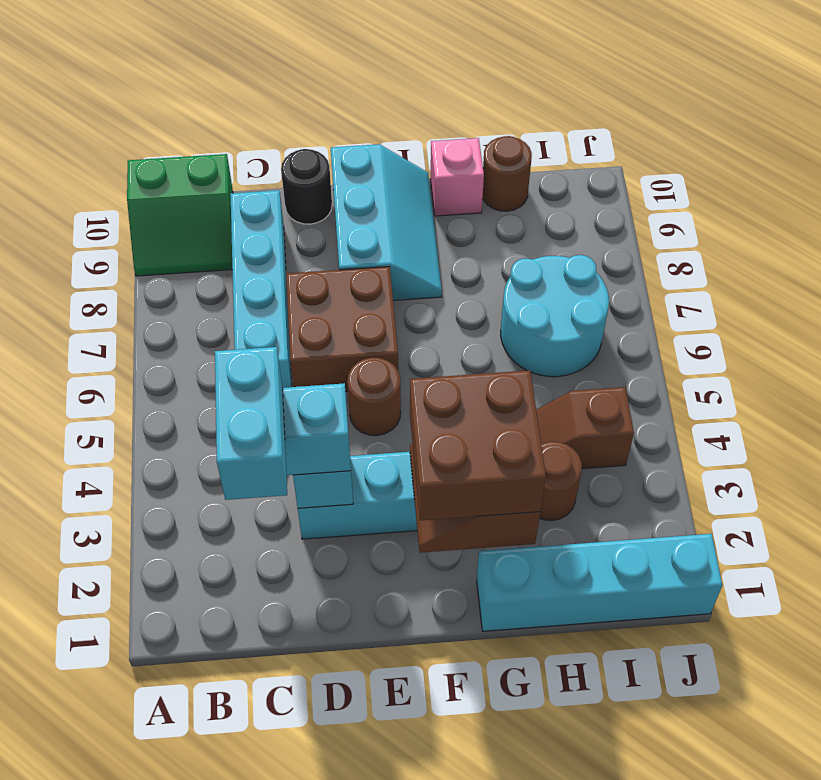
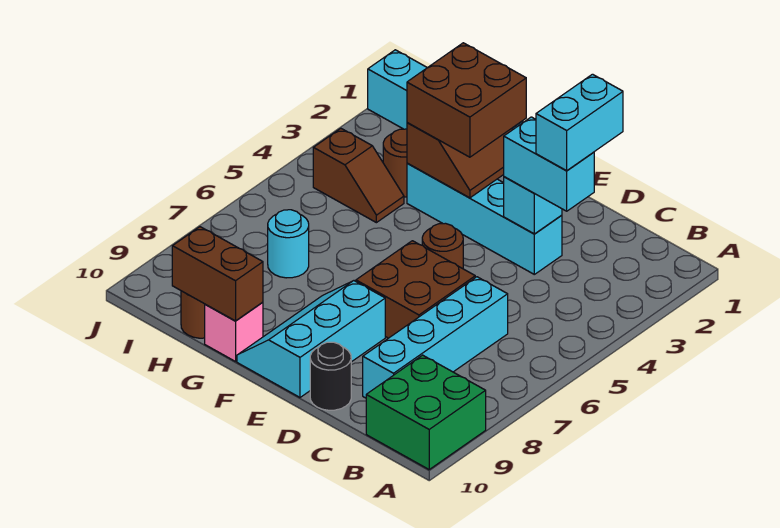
green slope A9:B10 level 1 top 10 -> green brick A9:B10 level 1
none -> brown brick G10:H10 level 2
cyan round brick H6:I7 level 1 -> cyan round brick H7 level 1

